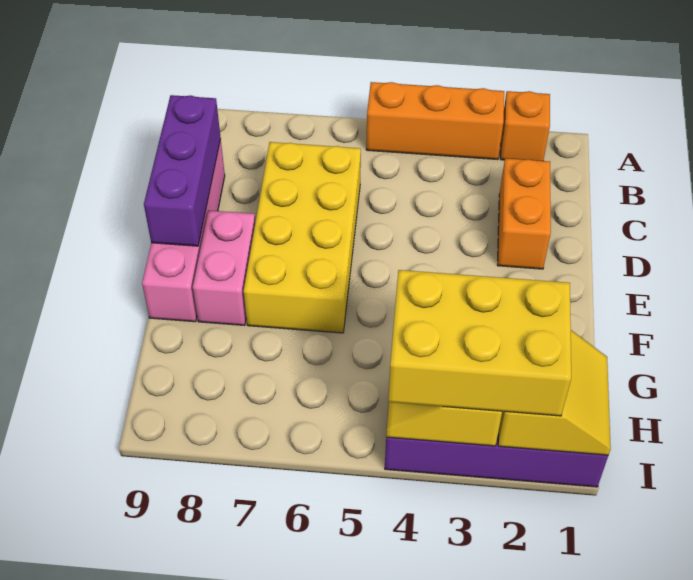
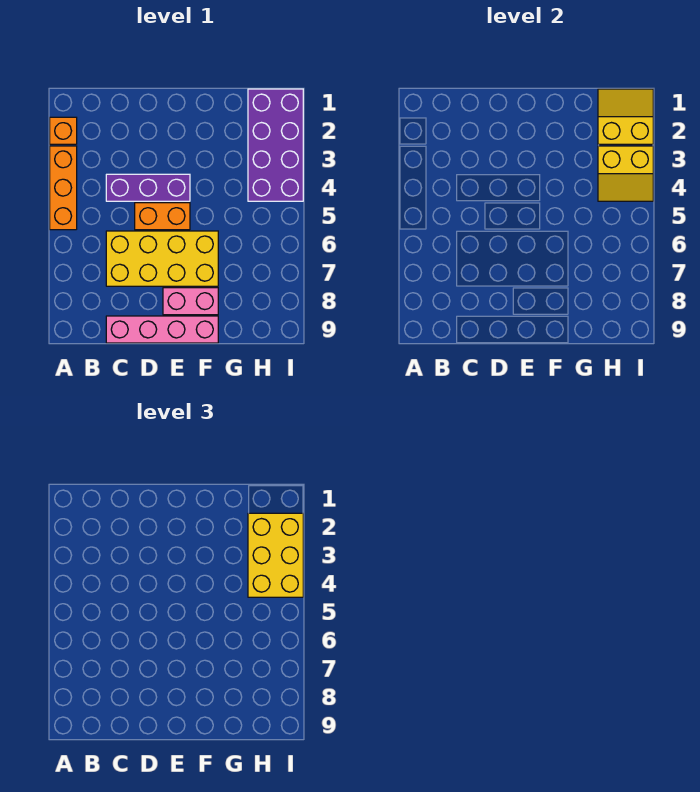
orange brick C2:D2 level 1 -> orange brick D5:E5 level 1
purple brick C9:E9 level 2 -> purple brick C4:E4 level 1

